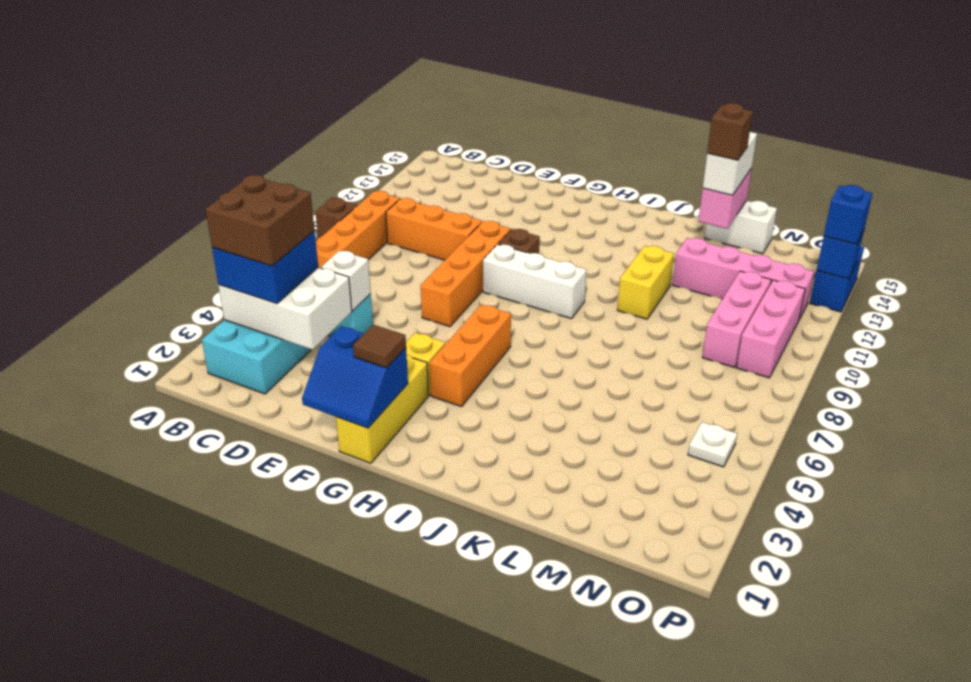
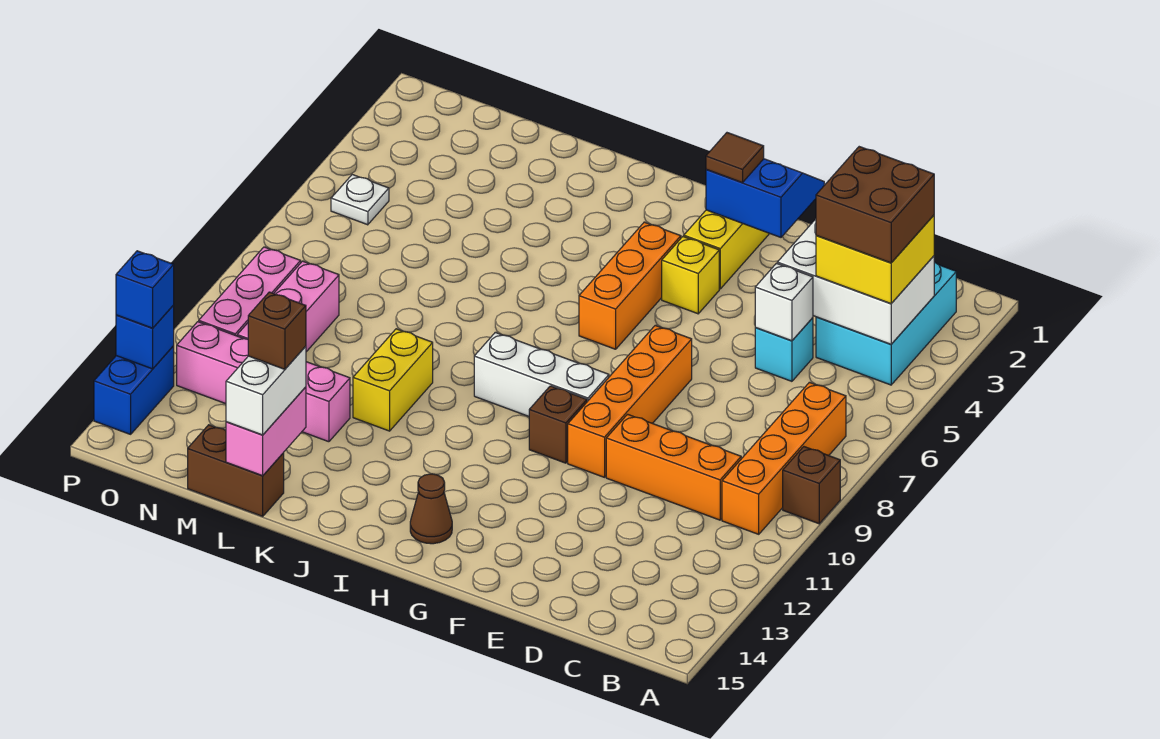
blue brick B3:C4 level 3 -> yellow brick B3:C4 level 3
none -> brown cone H14 level 1
white brick L15:M15 level 1 -> brown brick L15:M15 level 1

